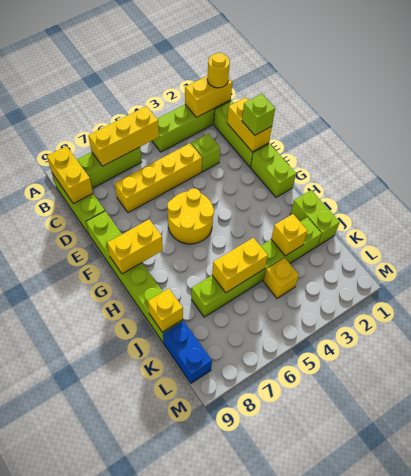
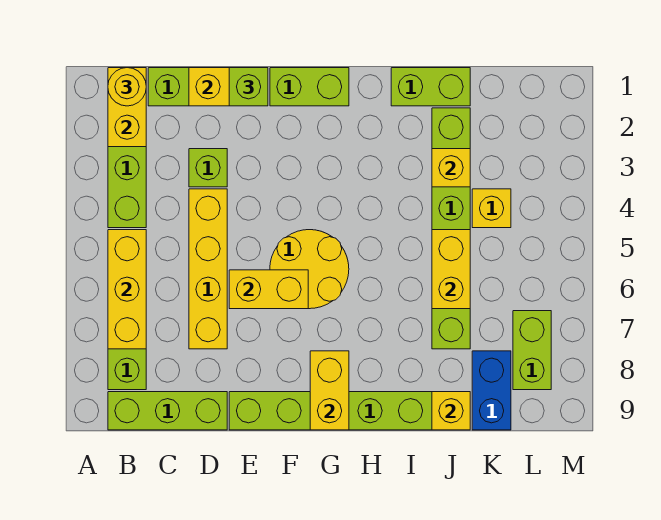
yellow brick B9:C9 level 2 -> yellow brick E6:F6 level 2
blue brick K9:L9 level 1 -> blue brick K8:K9 level 1
none -> lime brick L7:L8 level 1

